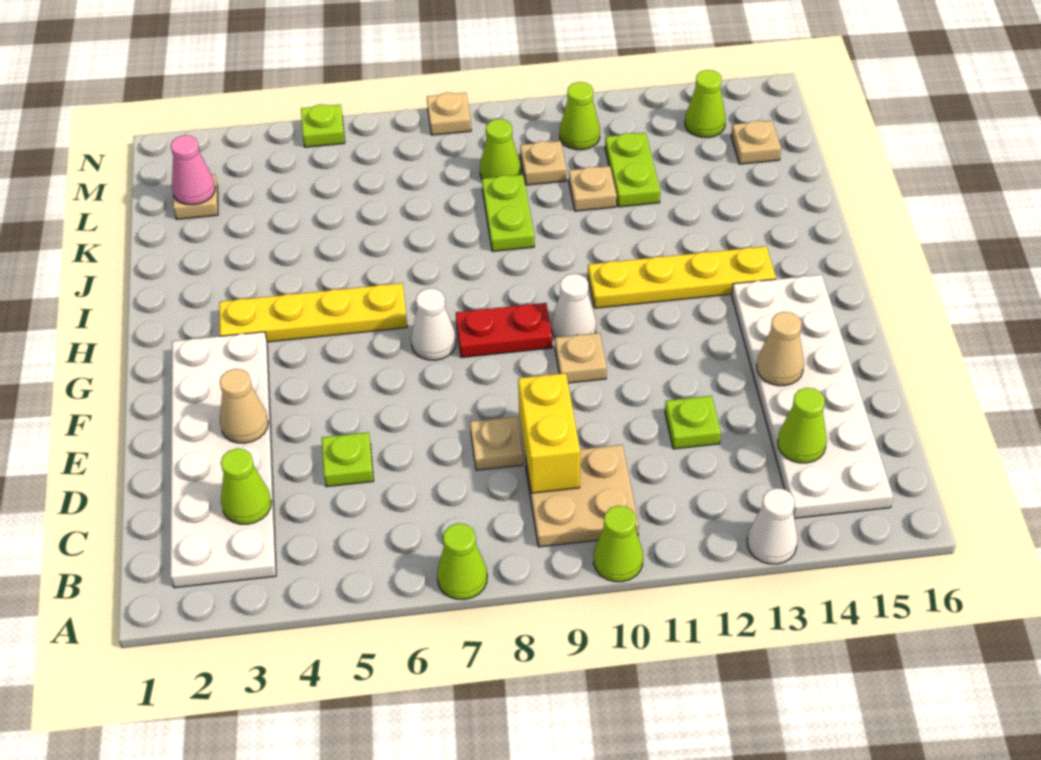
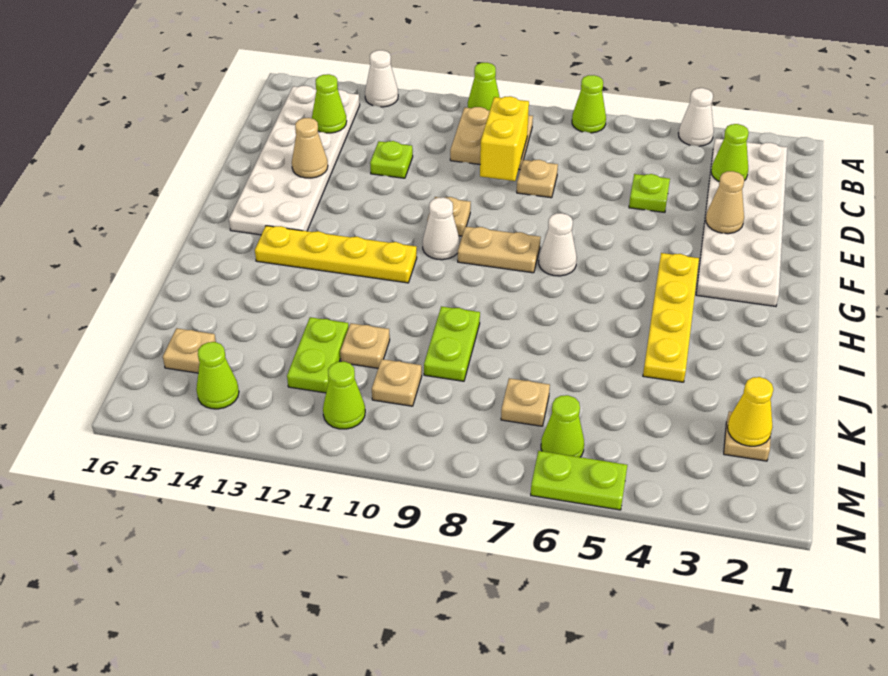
none -> white cone A4 level 1
red plate G8:G9 level 1 -> tan plate G8:G9 level 1
yellow plate H3:H6 level 1 -> yellow plate G4:J4 level 1
pink cone L2 level 2 -> yellow cone L2 level 2
lime cone L9 level 1 -> lime cone M6 level 1
lime plate N5 level 1 -> lime plate N5:N6 level 1
tan plate N8 level 1 -> tan plate L7 level 1

